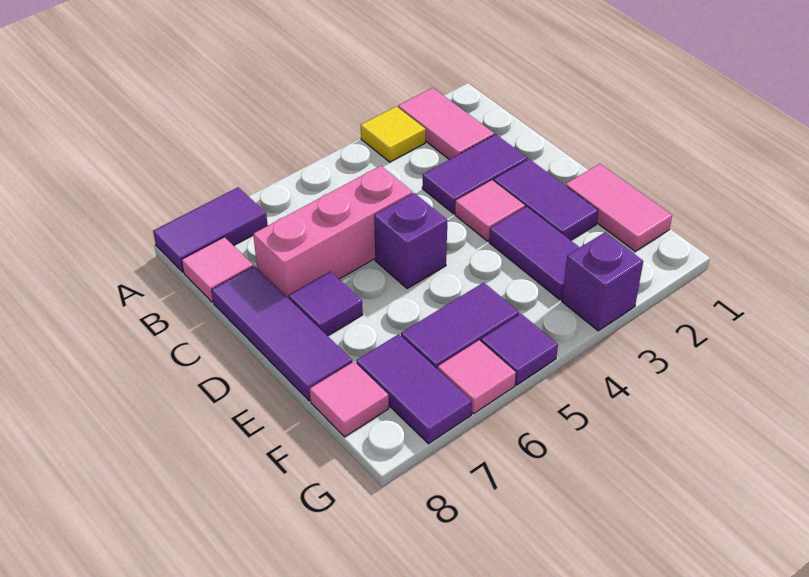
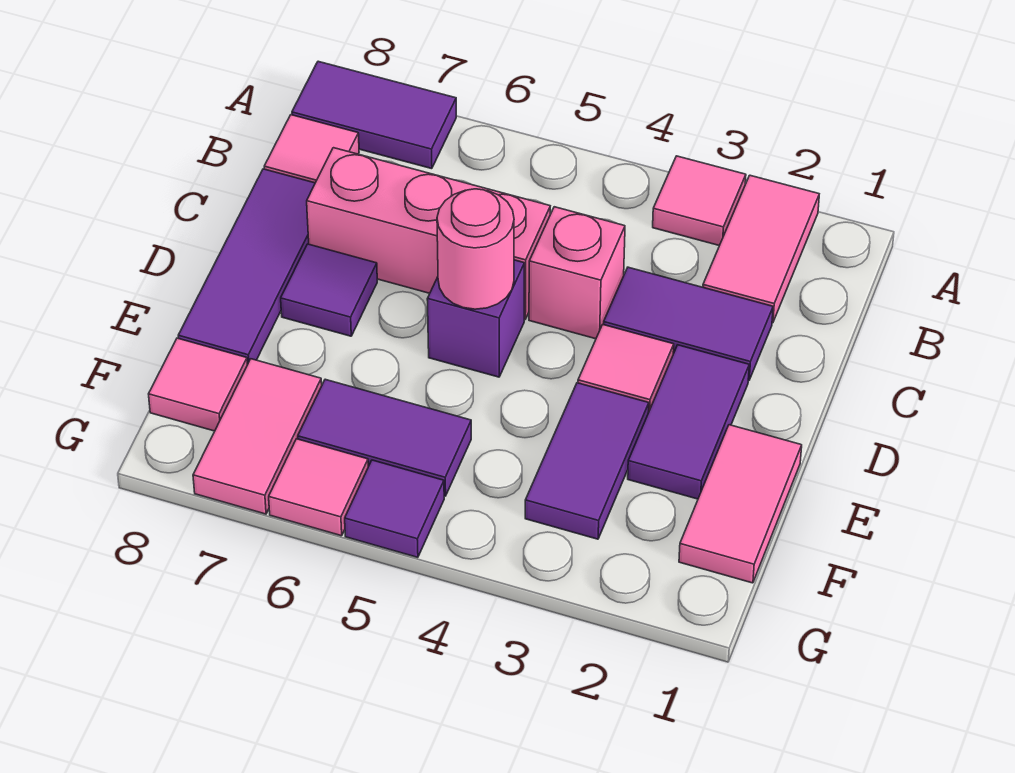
yellow tile A3 level 1 -> pink tile A3 level 1
none -> pink brick C4 level 1
none -> pink round brick D5 level 2
purple tile F7:G7 level 1 -> pink tile F7:G7 level 1
purple brick G3 level 1 -> none

